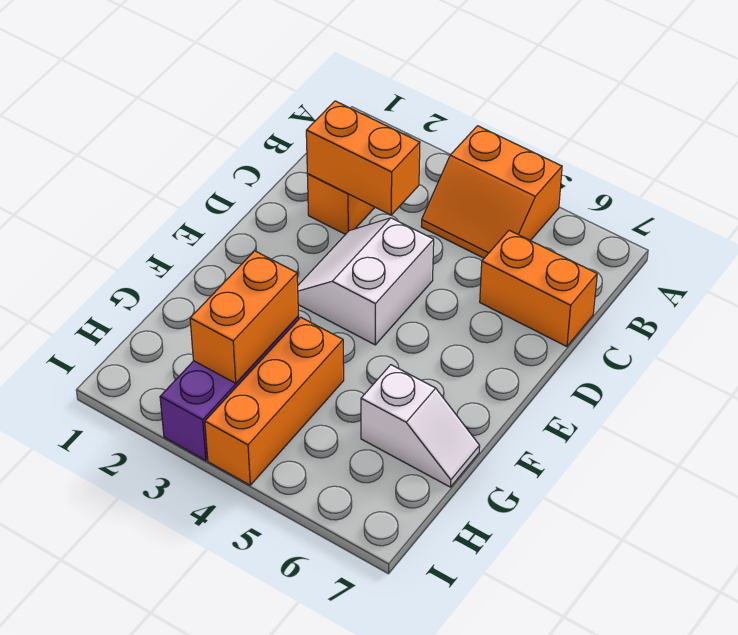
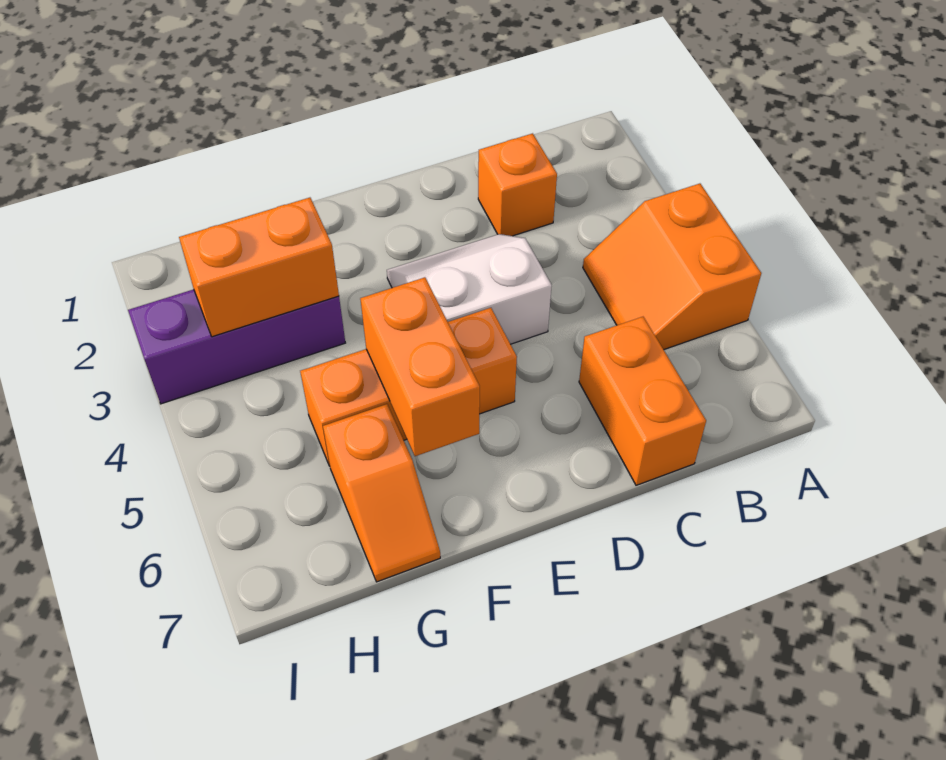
orange brick C2:C3 level 2 -> orange brick F5:F6 level 2
orange brick G4:I4 level 1 -> orange brick E5:G5 level 1
white slope G6:G7 level 1 top 6 -> orange slope G6:G7 level 1 top 6

